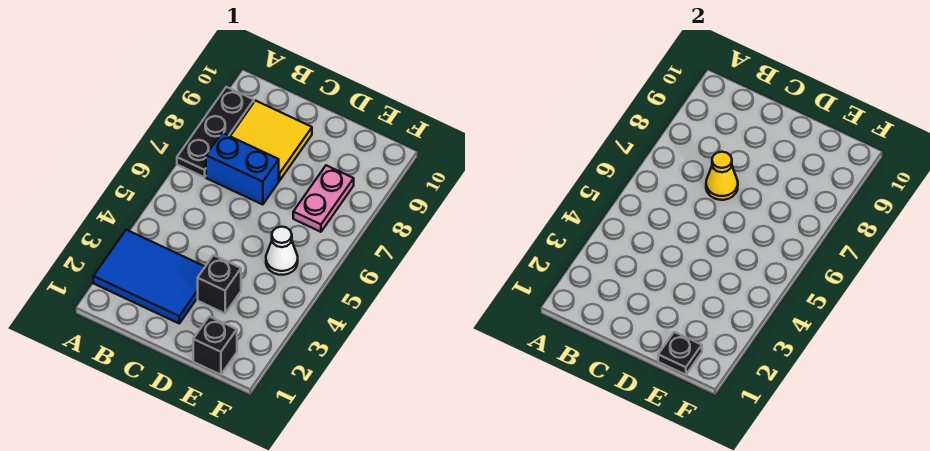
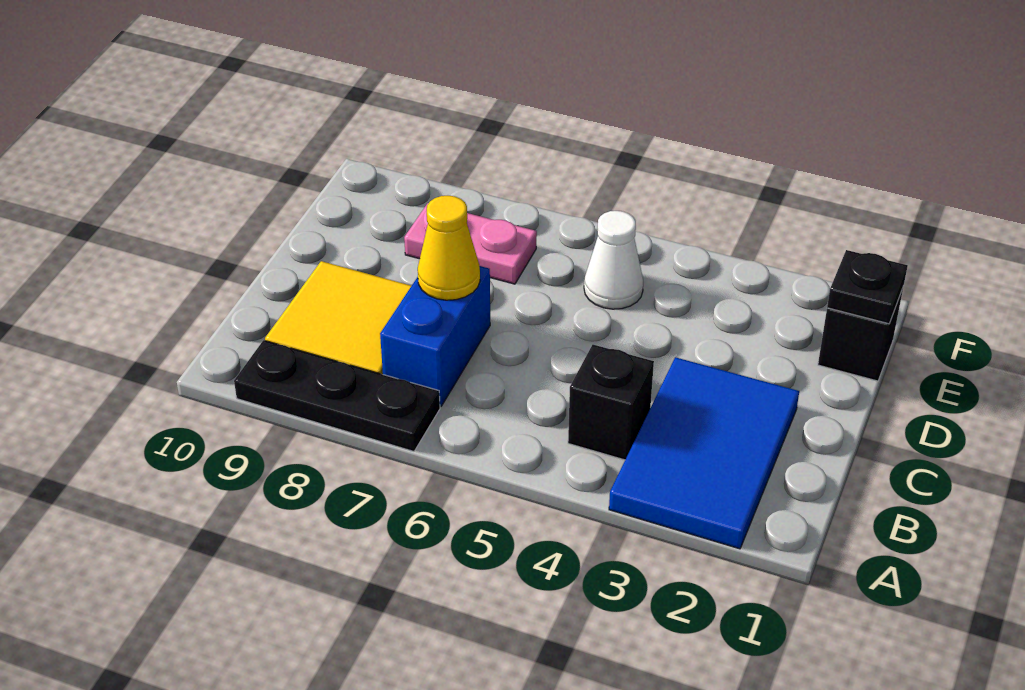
black brick D3 level 1 -> black brick B4 level 1

